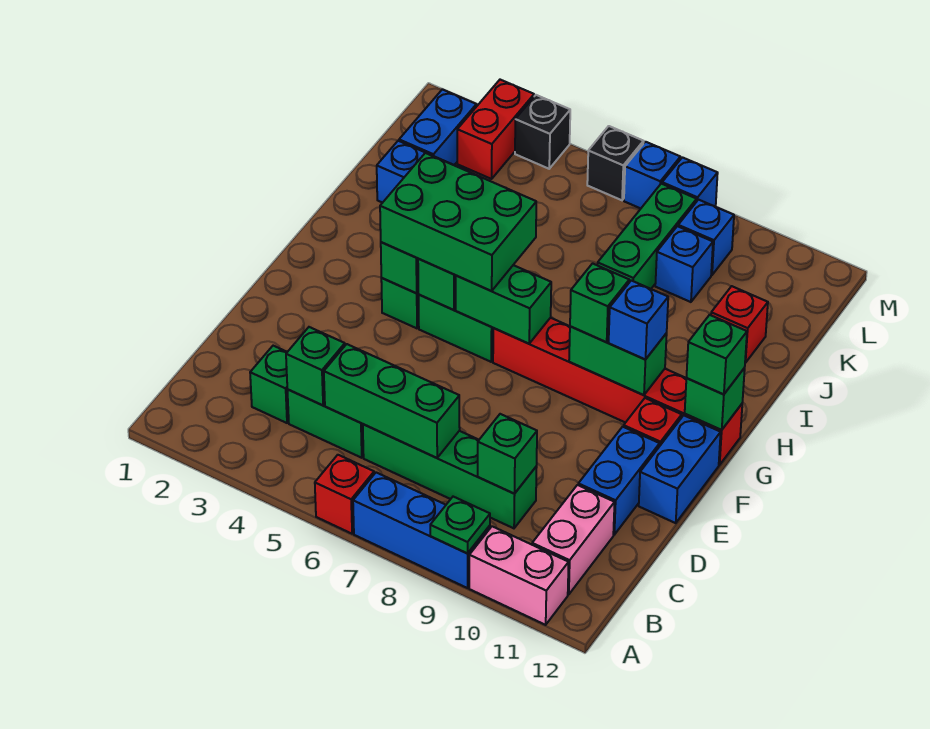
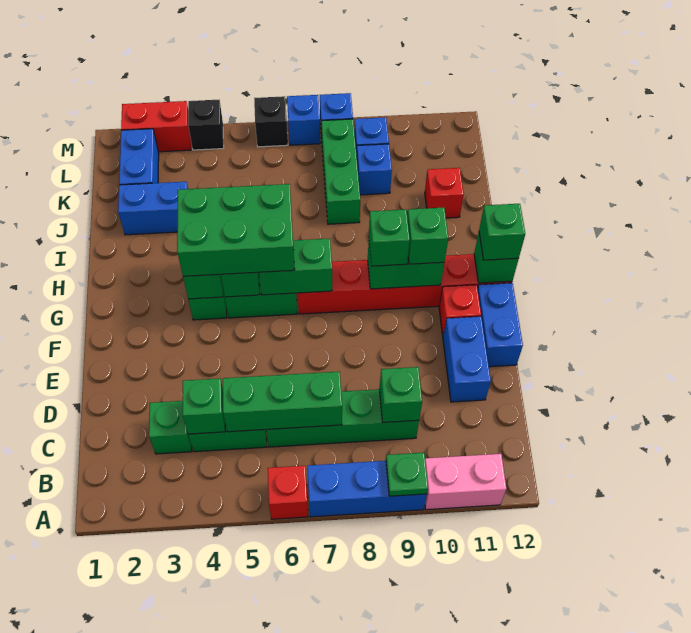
pink brick B11:C11 level 1 -> none
blue brick G10 level 3 -> green brick G10 level 3
red brick L3:M3 level 1 -> red brick M2:M3 level 1

